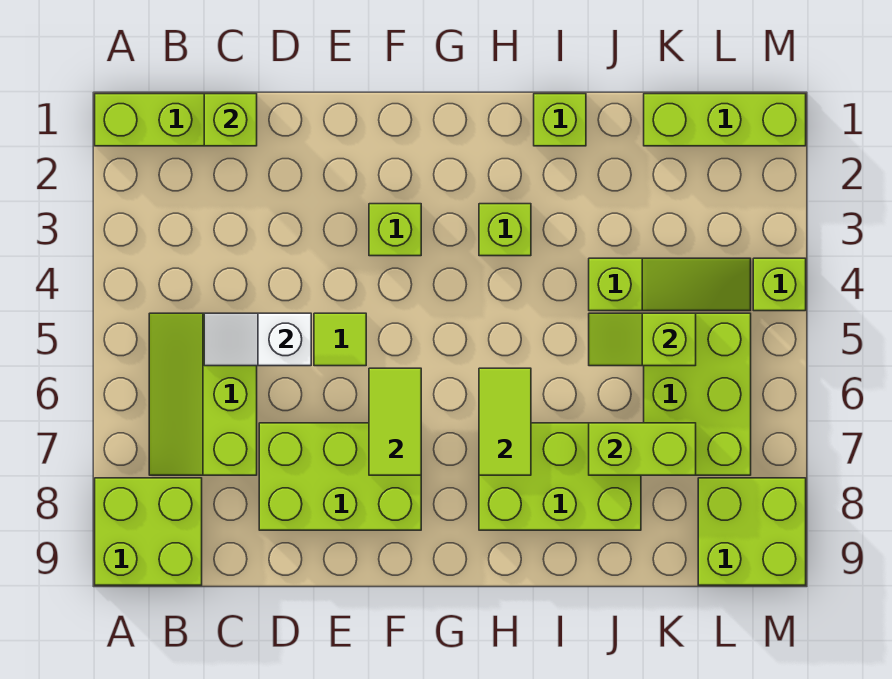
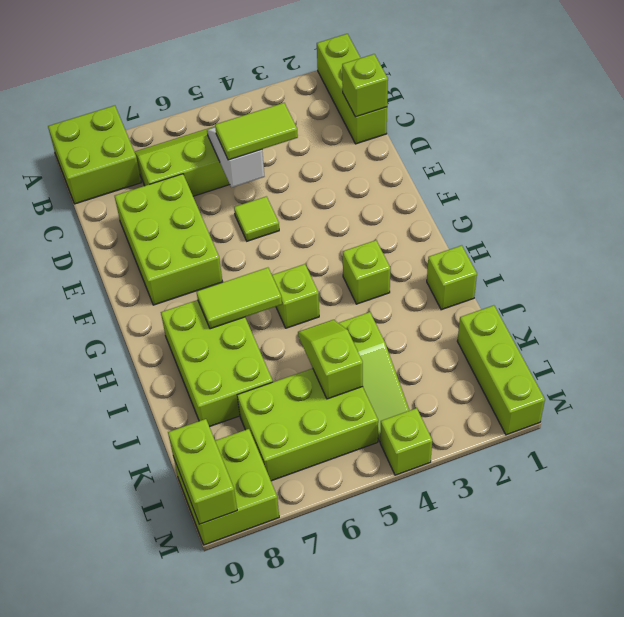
lime brick F3 level 1 -> lime brick H5 level 1
lime tile F6:F7 level 2 -> lime tile D4:D5 level 3
lime brick J7:K7 level 2 -> lime brick L9:M9 level 2

